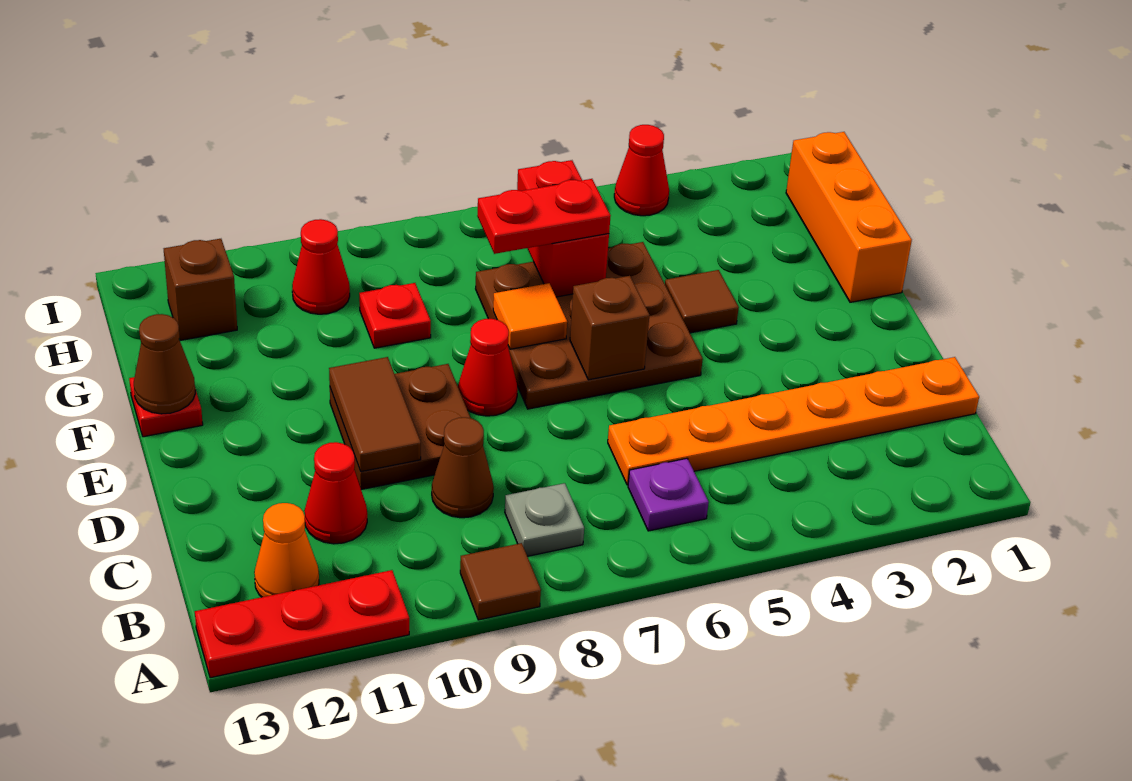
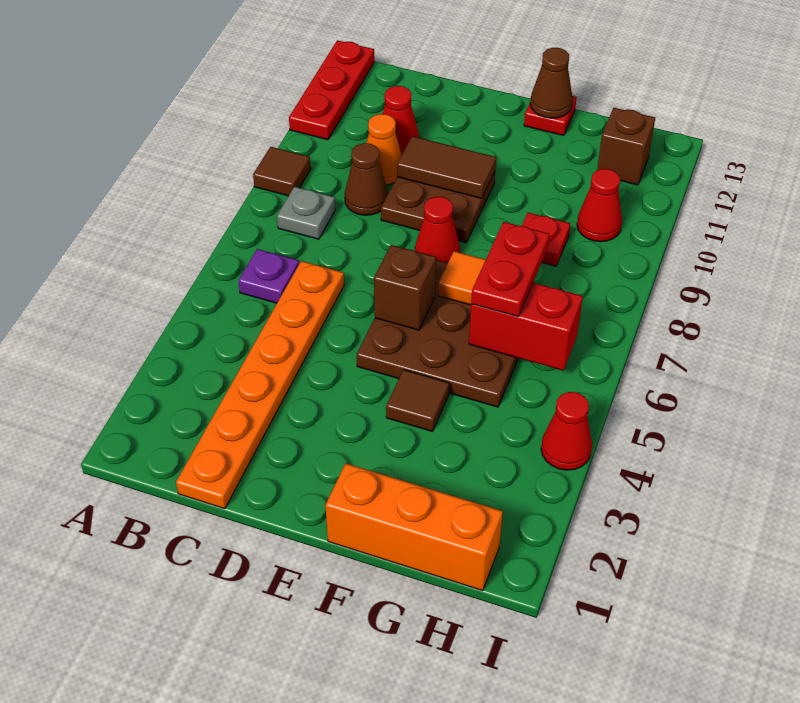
orange cone B12 level 1 -> orange cone C10 level 1

